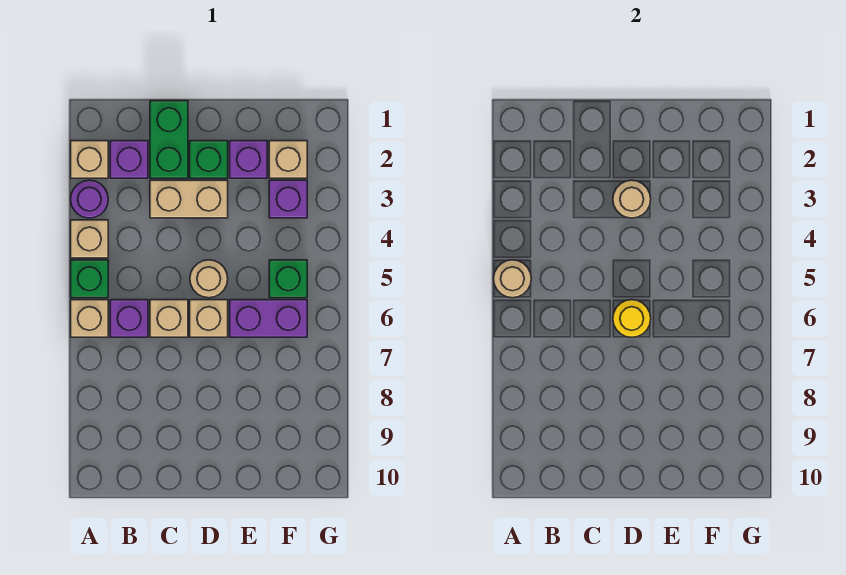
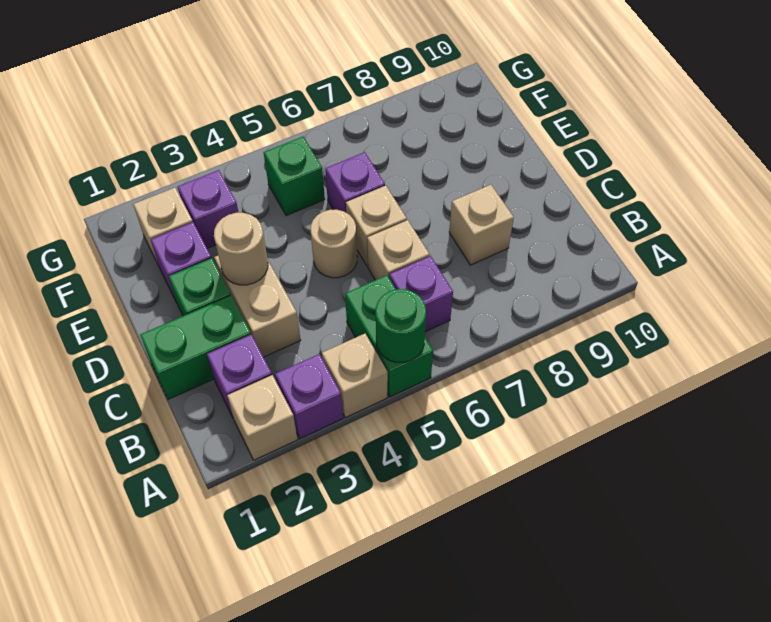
purple round brick A3 level 1 -> purple brick A3 level 1
green brick A5 level 1 -> green brick A5:B5 level 1
tan round brick A5 level 2 -> green round brick A5 level 2
tan brick A6 level 1 -> tan brick C8 level 1
yellow round brick D6 level 2 -> none
purple brick E6:F6 level 1 -> purple brick E6 level 1

